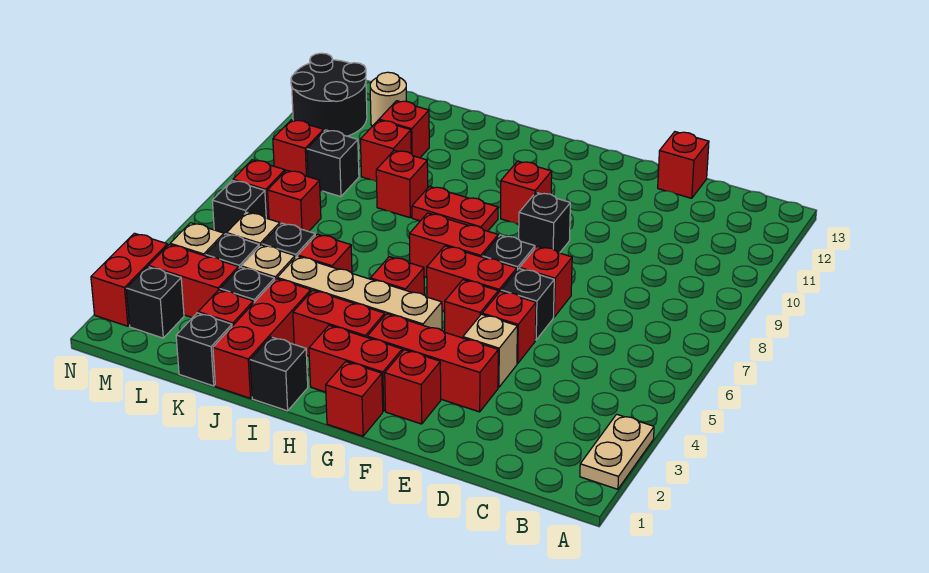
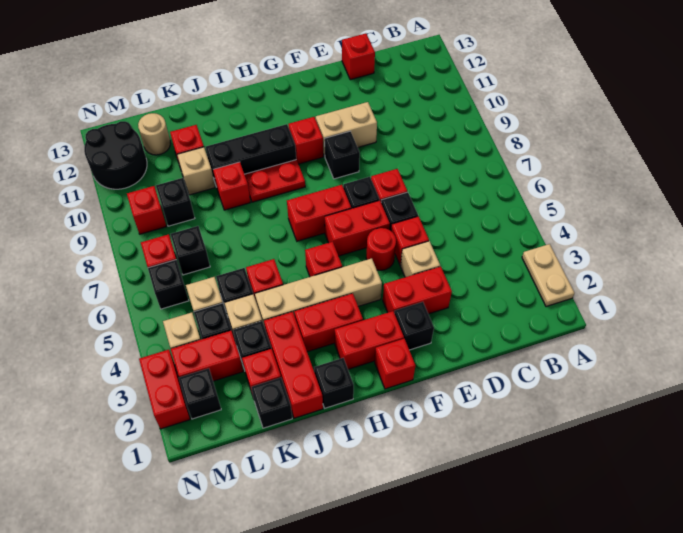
red brick E3:G3 level 1 -> red brick E3:F3 level 1
none -> tan brick E10:F10 level 1
red brick F2 level 1 -> black brick F2 level 1
red brick F5 level 1 -> red round brick F5 level 1
none -> black brick H10:J10 level 1
red brick K10 level 1 -> tan brick K10 level 1
red brick L7 level 1 -> black brick L7 level 1

